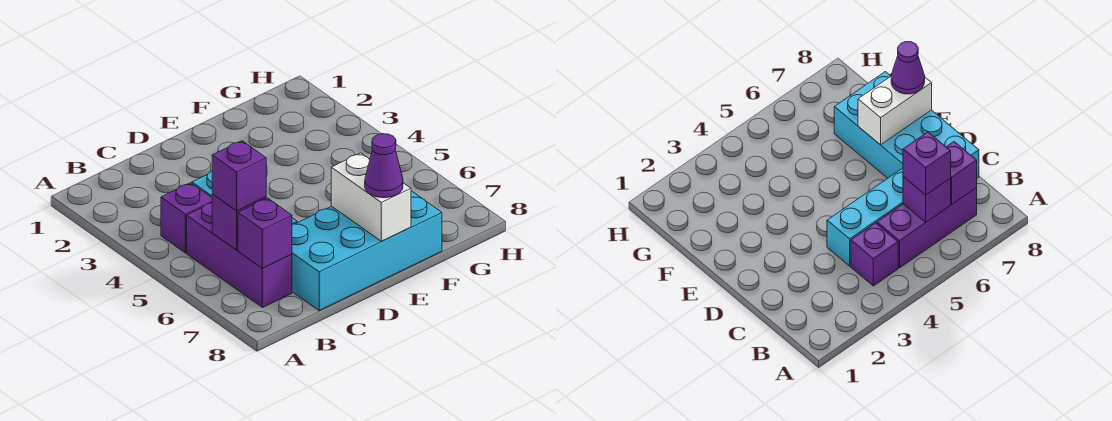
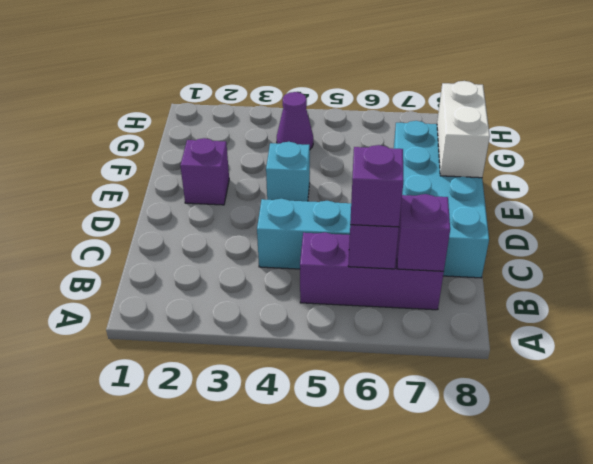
purple brick B4 level 1 -> purple brick E2 level 1
none -> cyan brick E4 level 1
white brick E7:E8 level 2 -> white brick E8:F8 level 2
purple cone E8 level 3 -> purple cone G4 level 1

